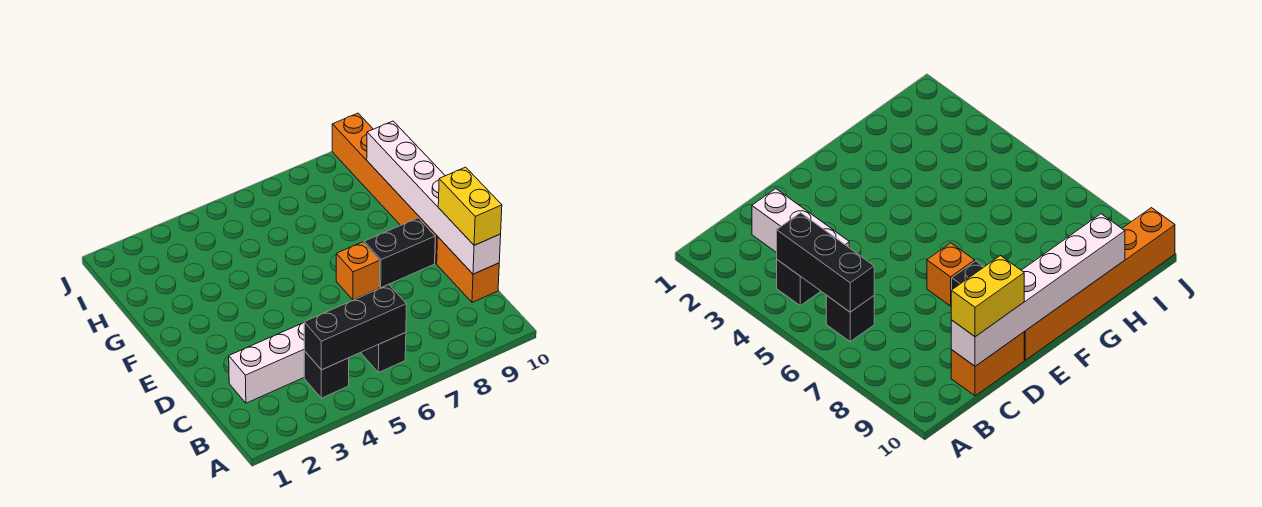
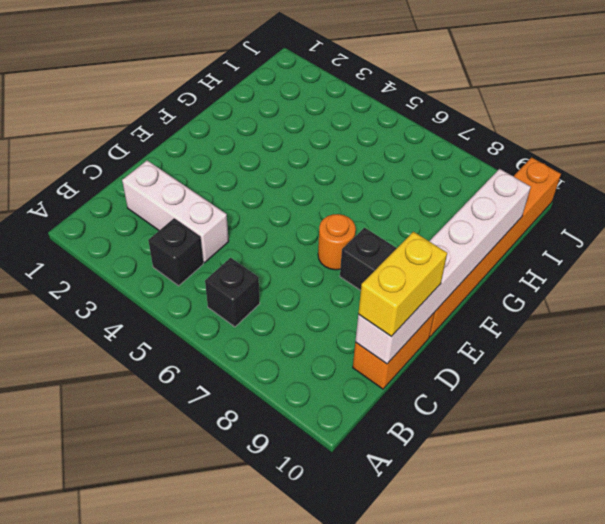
black brick B4:B6 level 2 -> none
orange brick E7 level 1 -> orange round brick E7 level 1

